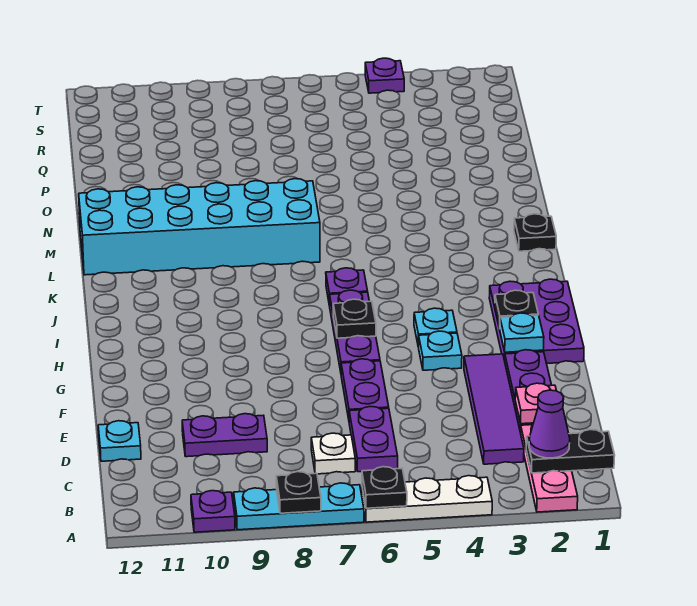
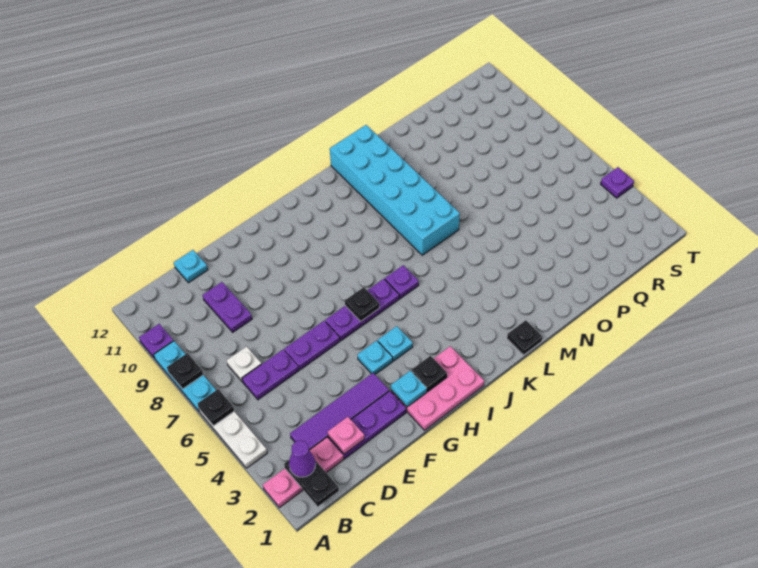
purple plate G1:I2 level 1 -> pink plate G1:I2 level 1

